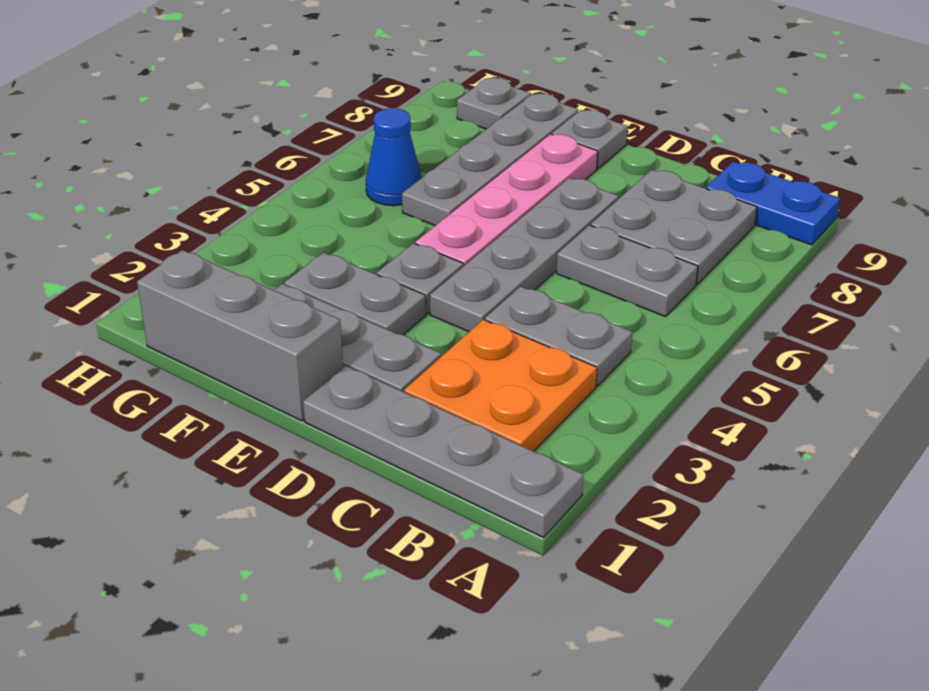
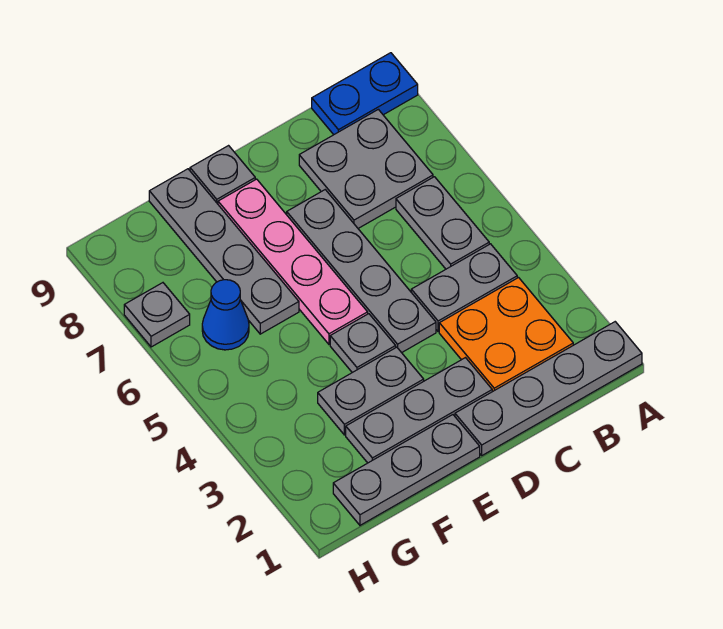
grey plate B6:C6 level 1 -> grey plate B5:B6 level 1
grey brick E1:G1 level 1 -> grey plate E1:G1 level 1
grey plate G9 level 1 -> grey plate H7 level 1

